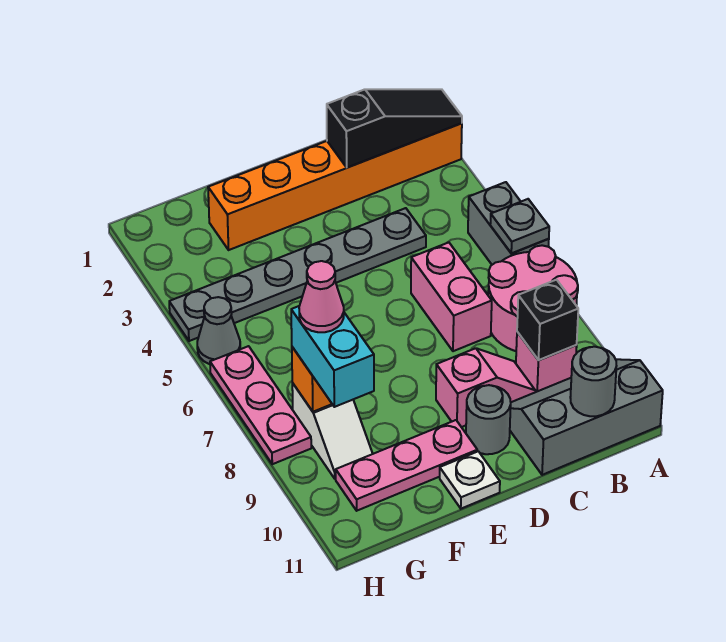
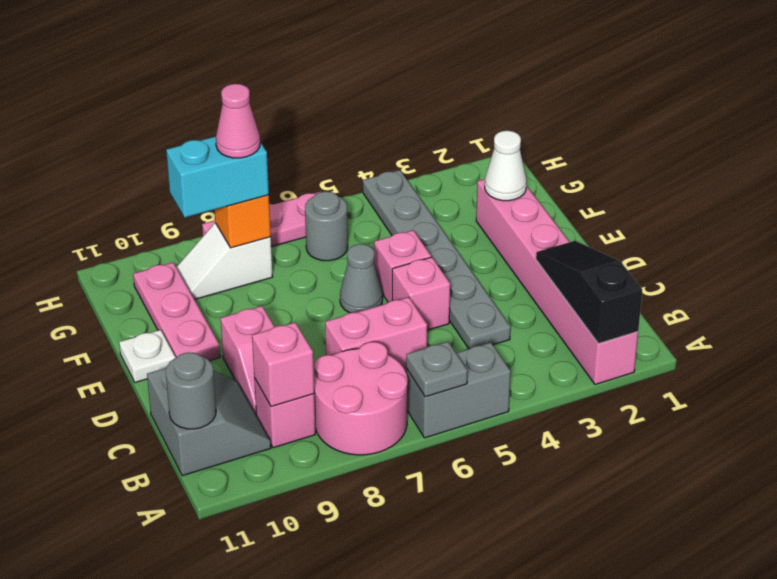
orange brick A2:F2 level 1 -> pink brick A2:F2 level 1
black slope A2:C2 level 2 top C -> black slope A2:C2 level 2 top A
grey slope A10:C11 level 1 top 11 -> grey slope B10:C11 level 1 top 11
black brick B9 level 2 -> pink brick B9 level 2
none -> pink brick D5 level 1
grey round brick D10 level 1 -> grey round brick G6 level 1
none -> pink brick E5 level 1
none -> white cone F2 level 2
grey cone H5 level 1 -> grey cone E6 level 1

